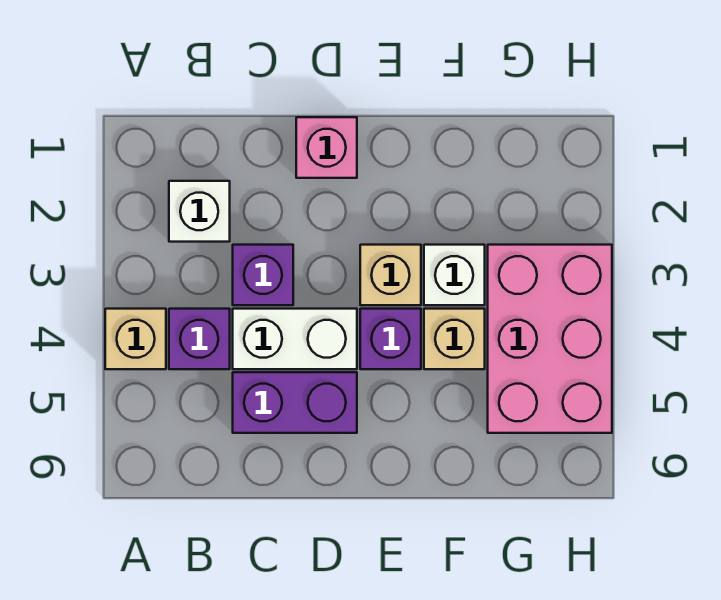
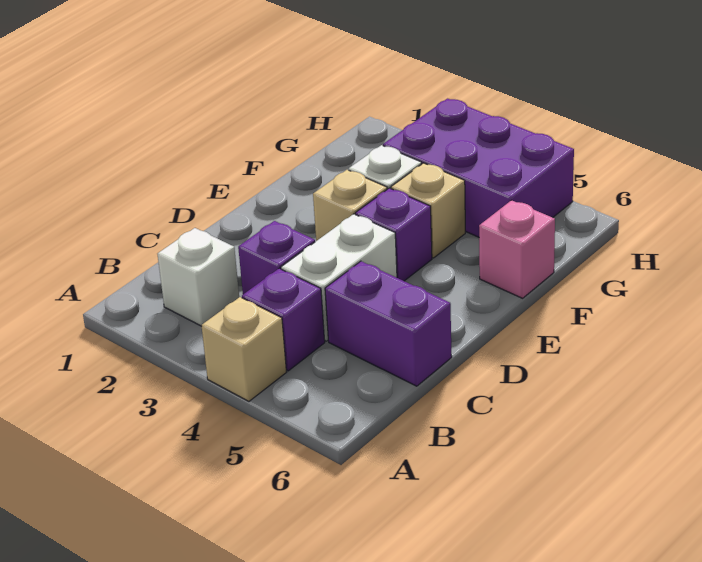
purple brick C5:D5 level 1 -> purple brick C5:C6 level 1
pink brick D1 level 1 -> pink brick F6 level 1
pink brick G3:H5 level 1 -> purple brick G3:H5 level 1

